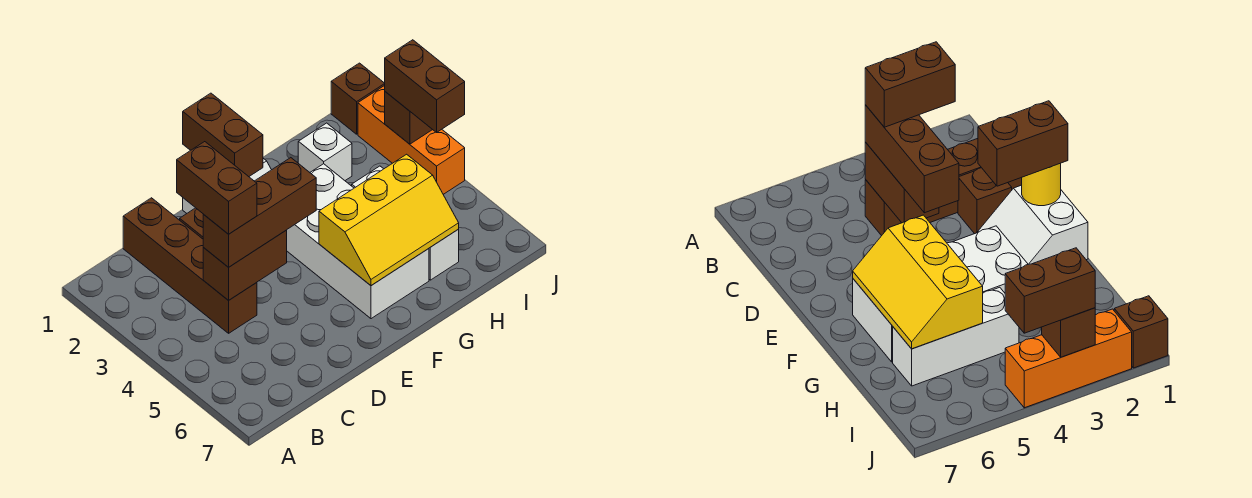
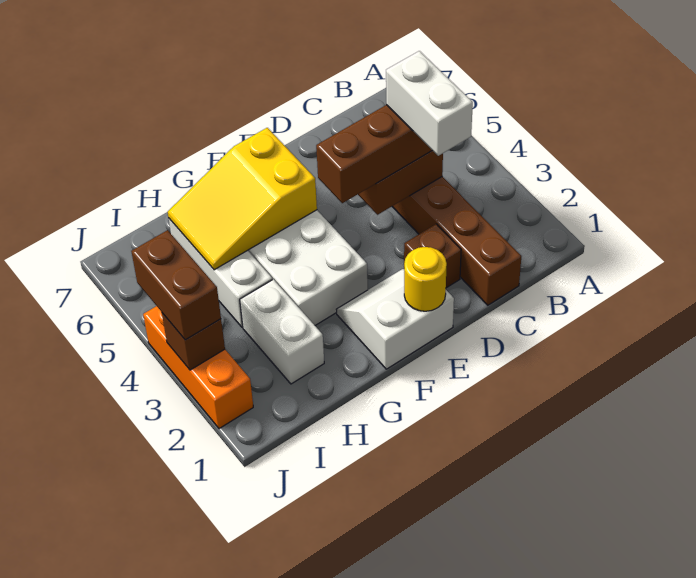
brown brick C3:C4 level 4 -> white brick C3:C4 level 4
brown brick E1:E2 level 3 -> none
yellow slope F5:H6 level 2 top 5 -> yellow slope F5:H6 level 2 top F
white brick H2 level 1 -> white brick H2:H3 level 1
brown brick J1 level 1 -> none

